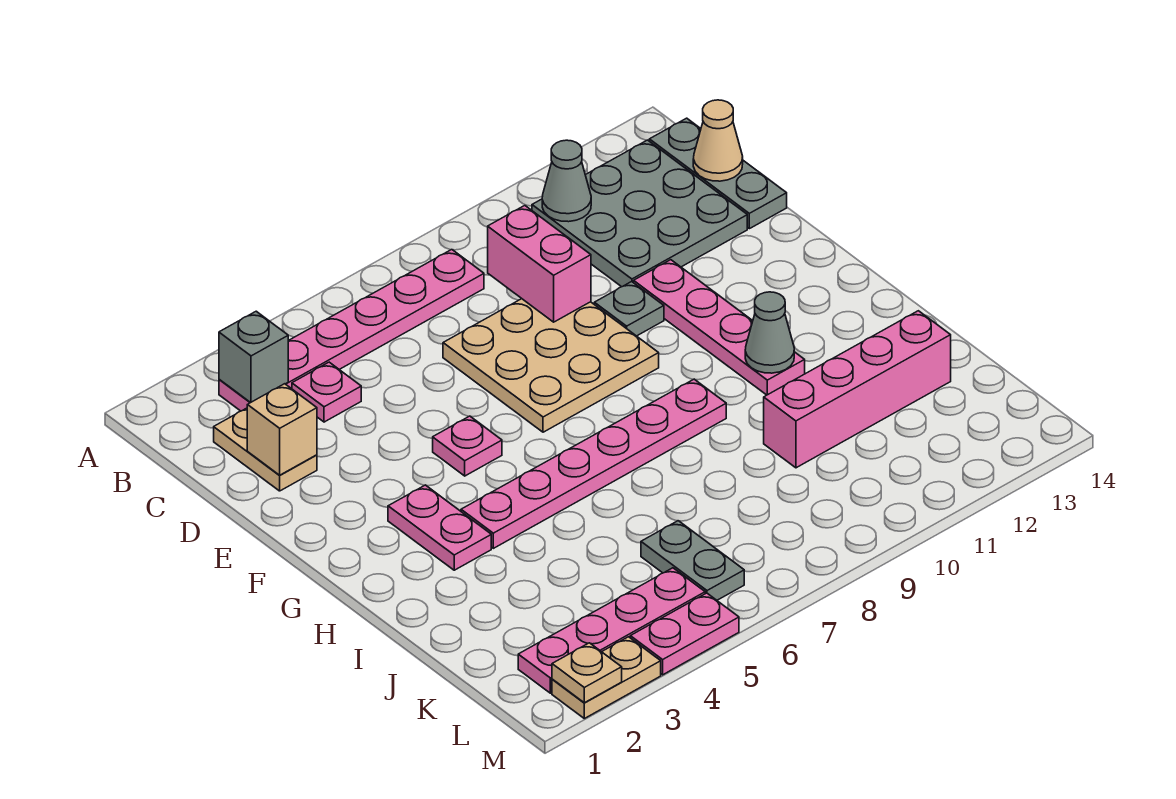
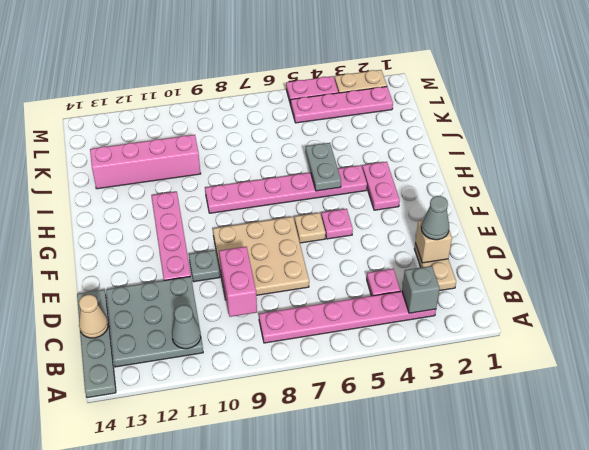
grey plate B14:D14 level 1 -> grey plate A14:D14 level 1
grey cone H11 level 2 -> grey cone D2 level 3
grey plate K6:L6 level 1 -> grey plate H5:I5 level 2
tan plate M2 level 2 -> tan plate F6 level 1

